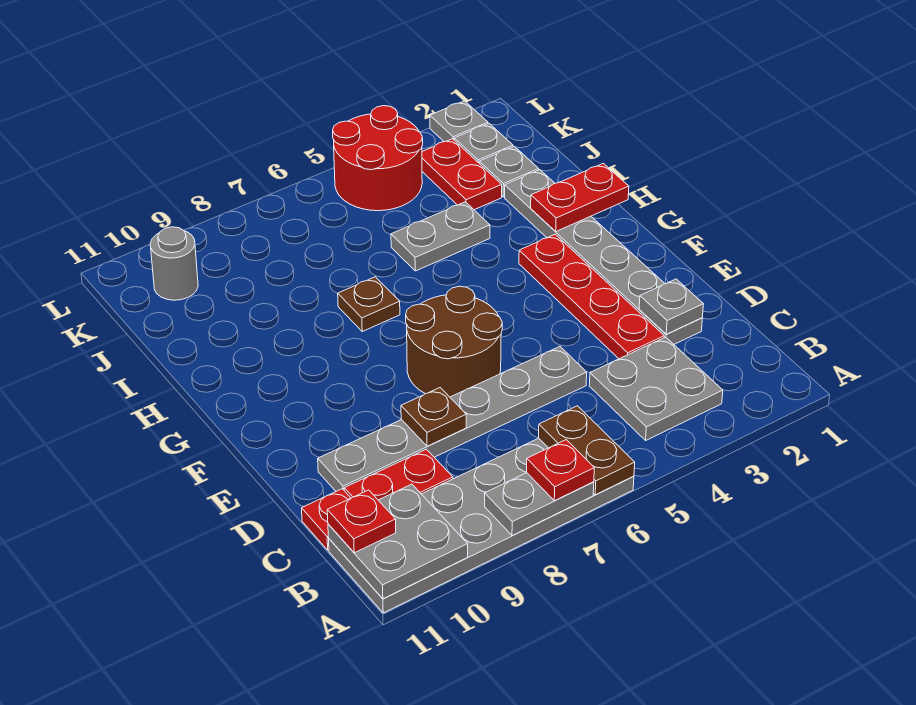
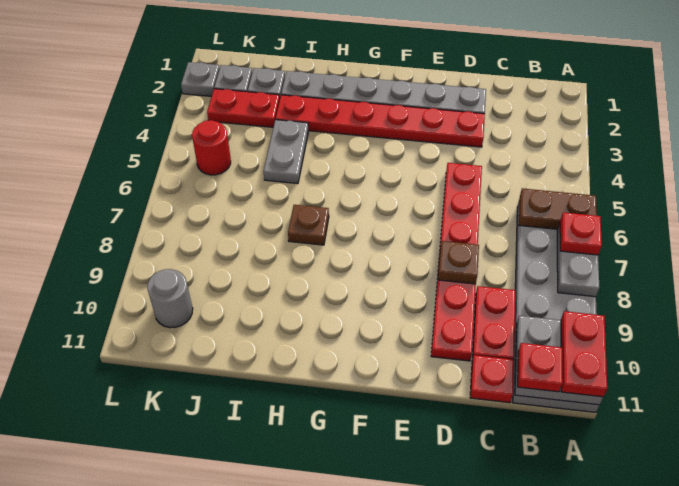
grey plate B3:C4 level 1 -> none
grey plate D2 level 2 -> none
red plate D3:G3 level 1 -> red plate D3:I3 level 1
grey plate D5:D10 level 1 -> red plate D5:D10 level 1
brown round brick E6:F7 level 1 -> none
red plate H1:H2 level 2 -> red plate A10:A11 level 3
red round brick K4:L5 level 1 -> red round brick K5 level 1

